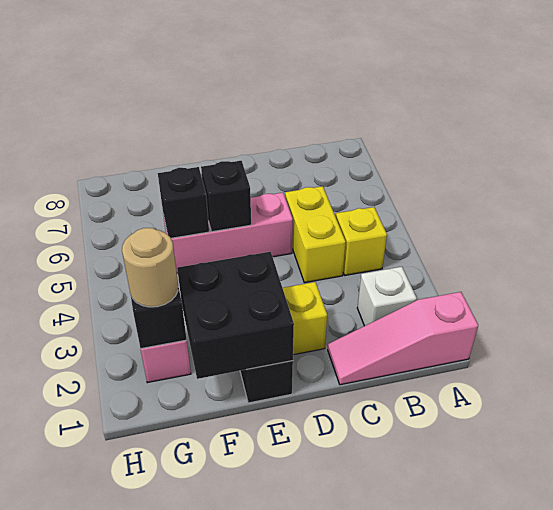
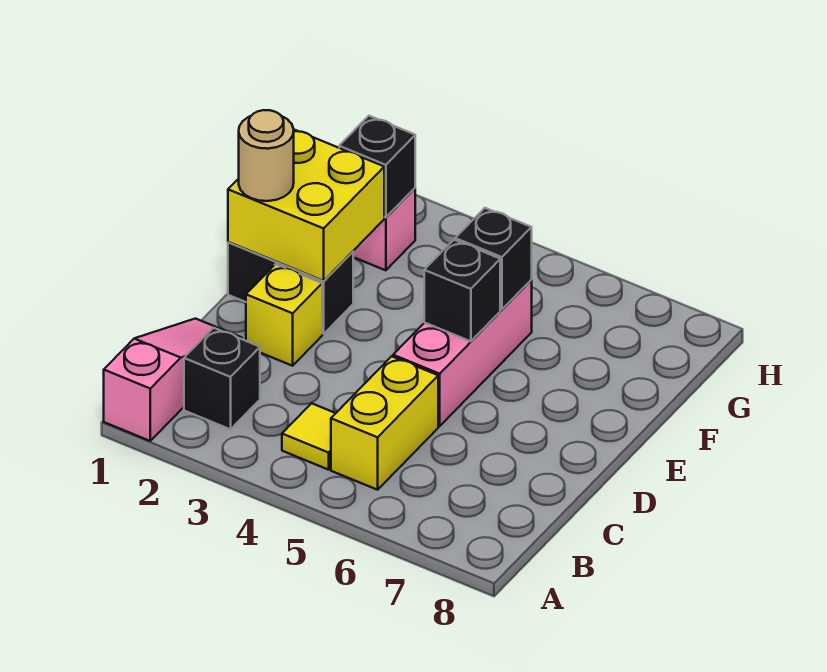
white brick B2 level 1 -> black brick B2 level 1
yellow brick B4 level 1 -> yellow tile B4 level 1
yellow brick C4:C5 level 1 -> yellow brick B5:C5 level 1
black brick E1:F2 level 2 -> yellow brick E1:F2 level 2
tan round brick G2 level 3 -> tan round brick E1 level 3

